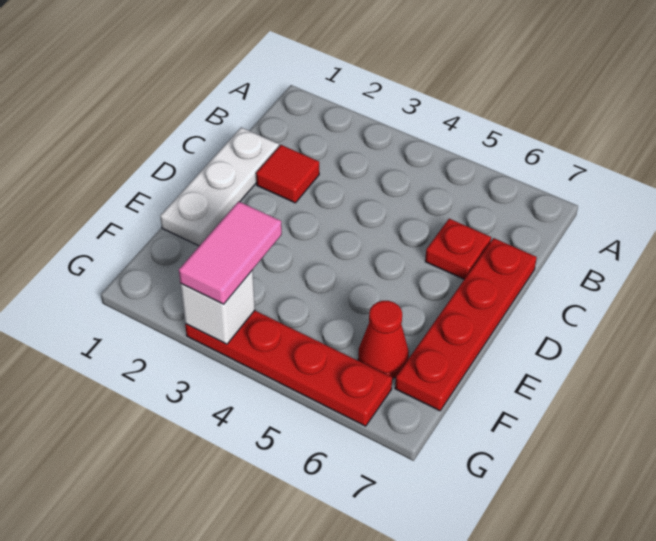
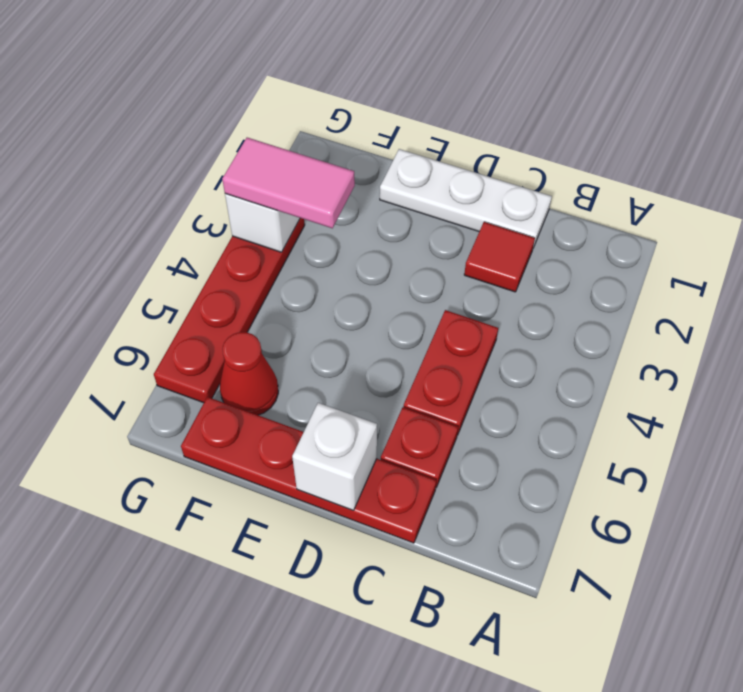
none -> red plate C4:C5 level 1
none -> white brick D7 level 2

